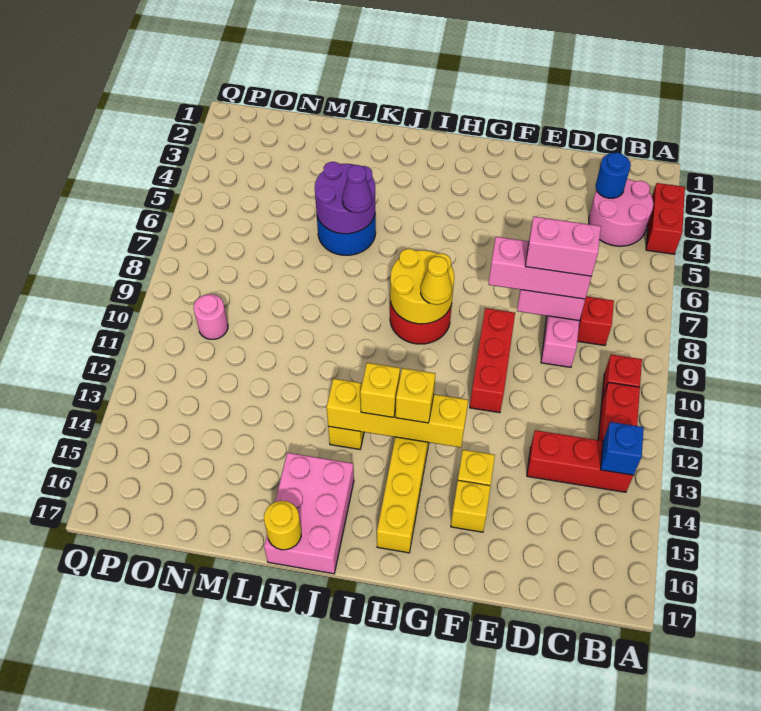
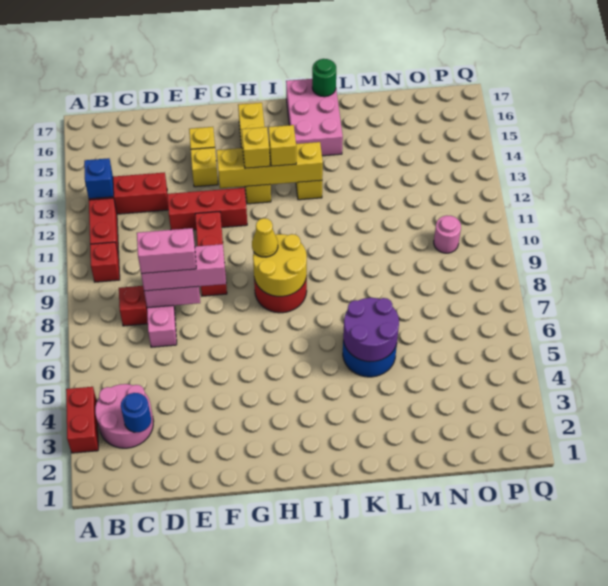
none -> red brick E12:G12 level 1
purple cone K6 level 3 -> none
yellow round brick K17 level 2 -> green round brick K17 level 2

